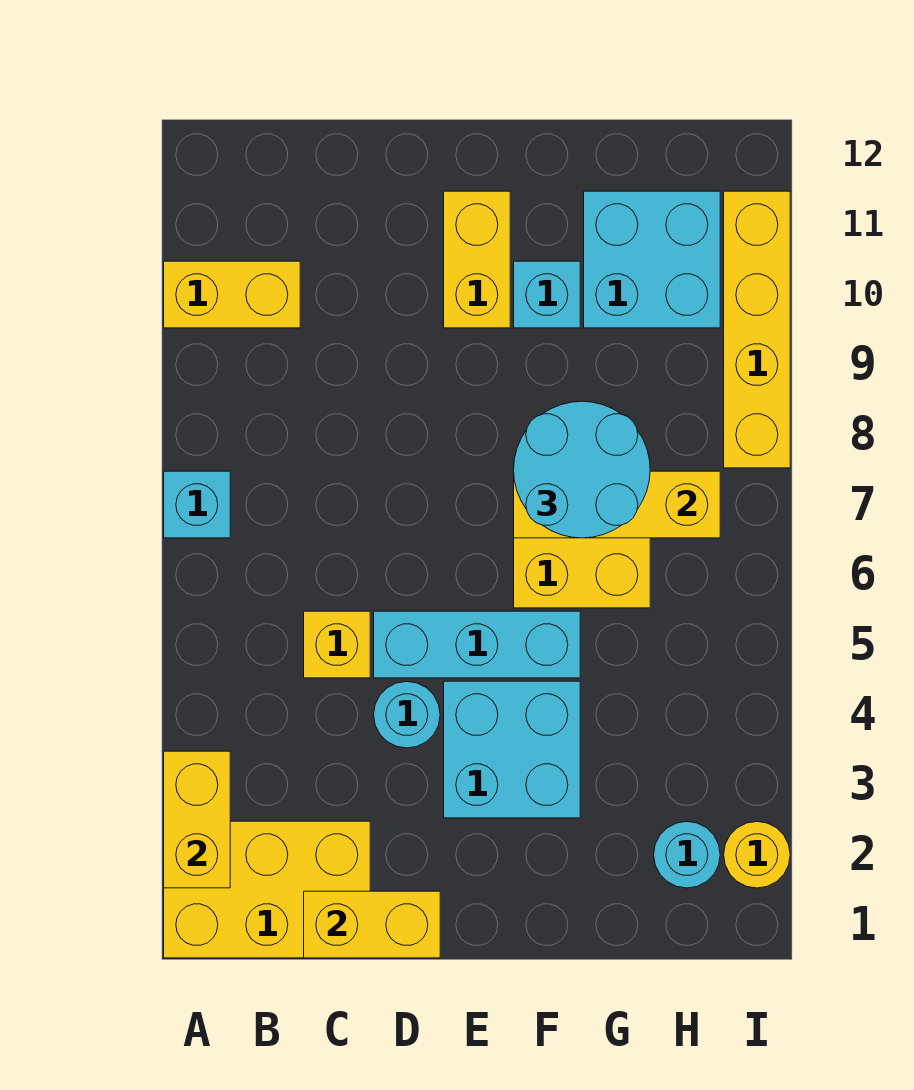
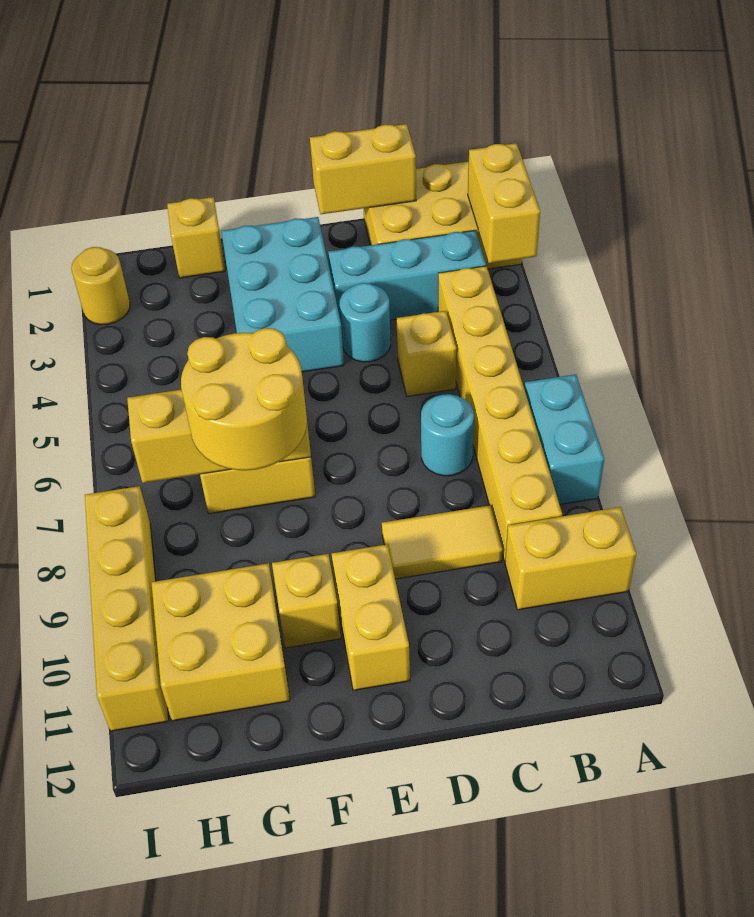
cyan brick A7 level 1 -> cyan brick A7:A8 level 1
none -> yellow brick B4:B9 level 1
none -> yellow tile C9:D9 level 1
cyan brick D5:F5 level 1 -> cyan brick B3:D3 level 1
cyan brick E3:F4 level 1 -> cyan brick E2:F4 level 1
cyan round brick F7:G8 level 3 -> yellow round brick F7:G8 level 3
cyan brick F10 level 1 -> yellow brick F10 level 1
none -> yellow brick G1 level 1
cyan brick G10:H11 level 1 -> yellow brick G10:H11 level 1
cyan round brick H2 level 1 -> cyan round brick C7 level 1

